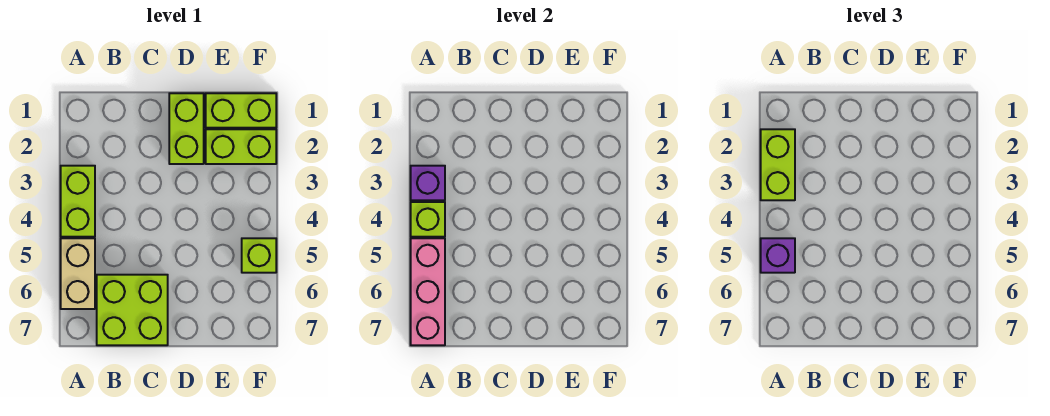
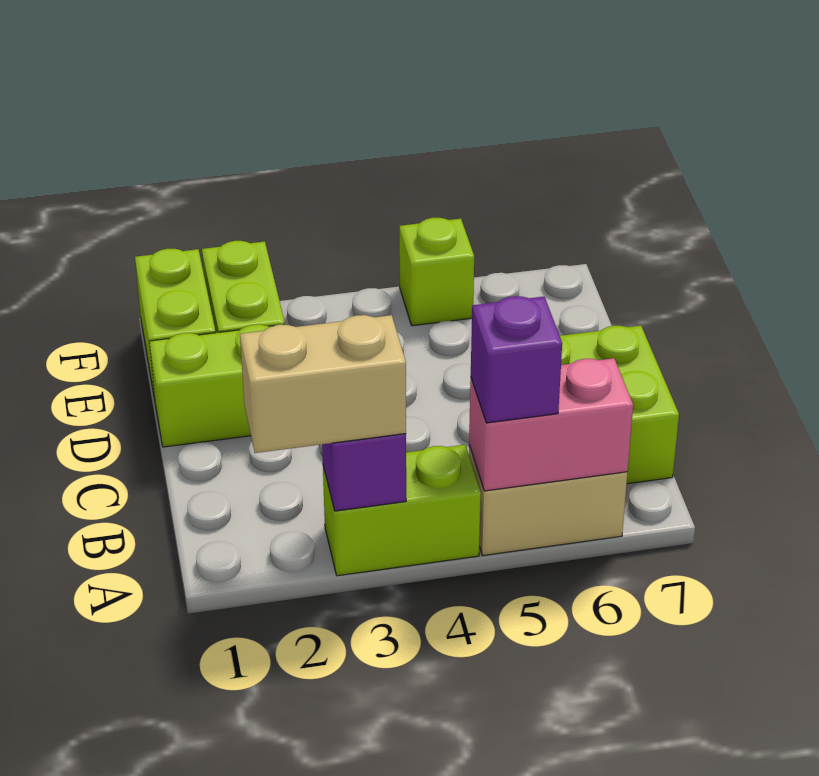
lime brick A2:A3 level 3 -> tan brick A2:A3 level 3
lime brick A4 level 2 -> none
pink brick A5:A7 level 2 -> pink brick A5:A6 level 2

